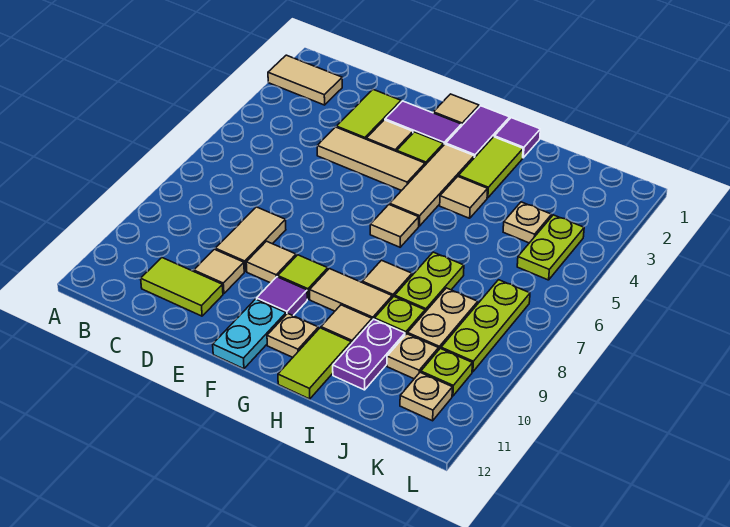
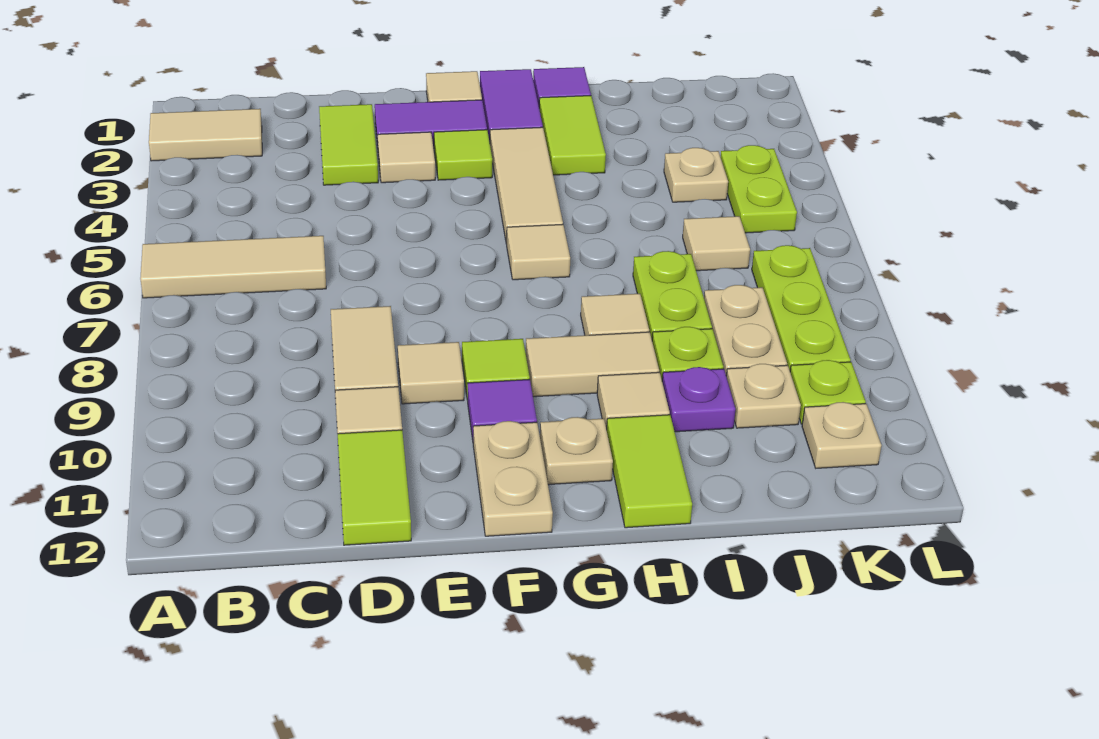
lime tile C11:D11 level 1 -> lime tile D11:D12 level 1
tan tile D4:F4 level 1 -> tan tile A6:C6 level 1
cyan plate F11:F12 level 1 -> tan plate F11:F12 level 1
tan tile H4 level 1 -> tan tile J6 level 1
purple plate I10:I11 level 1 -> purple plate I10 level 1

